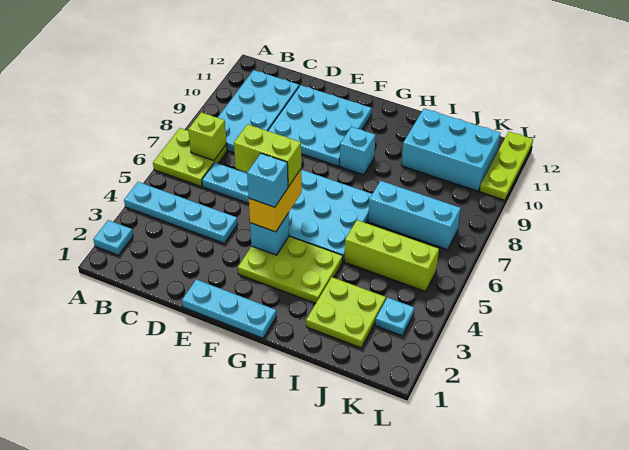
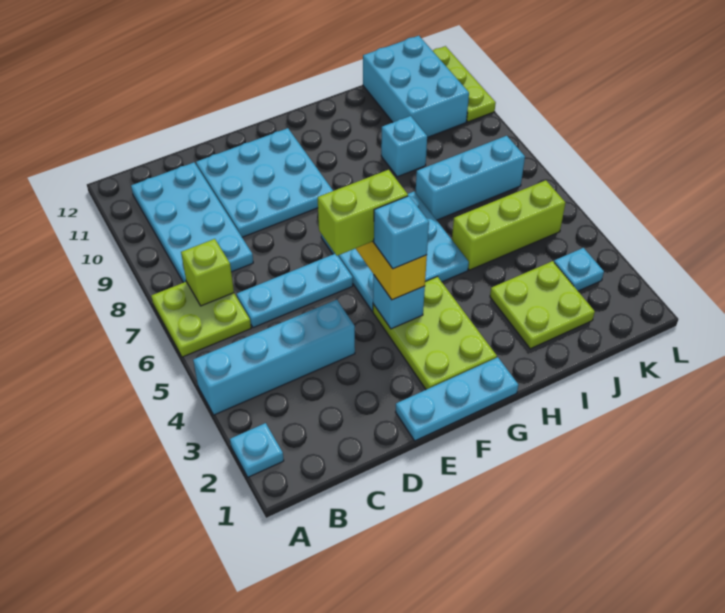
cyan plate A4:D4 level 1 -> cyan brick A4:D4 level 1
lime plate F3:H4 level 1 -> lime plate F2:G4 level 1
cyan brick G9 level 1 -> cyan brick I9 level 1
cyan brick I10:K11 level 1 -> cyan brick J10:K12 level 1

